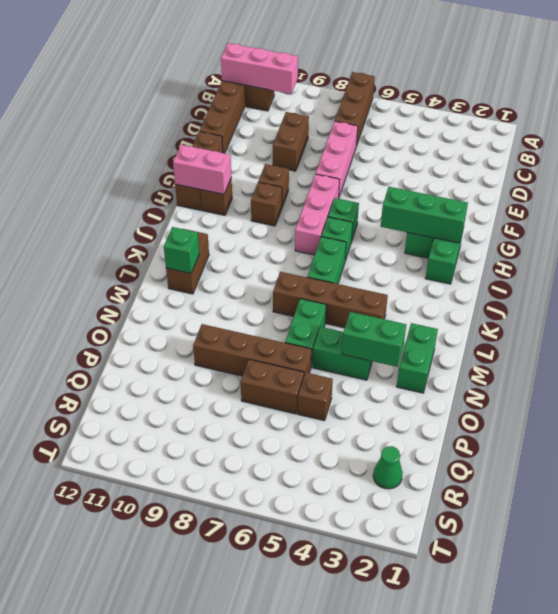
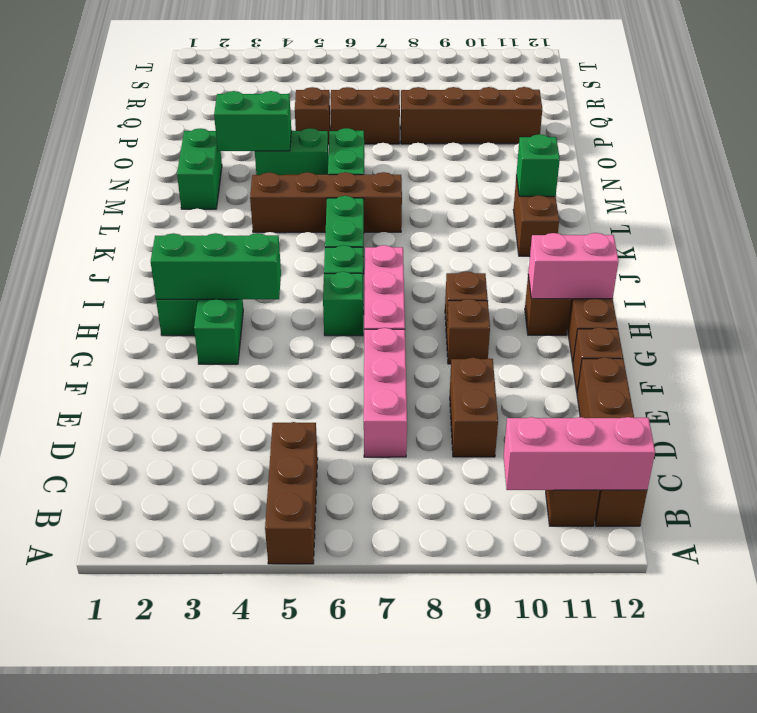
brown brick A7:C7 level 1 -> brown brick A5:C5 level 1
brown brick O6:O9 level 1 -> brown brick P8:P11 level 1
green cone R2 level 1 -> none

